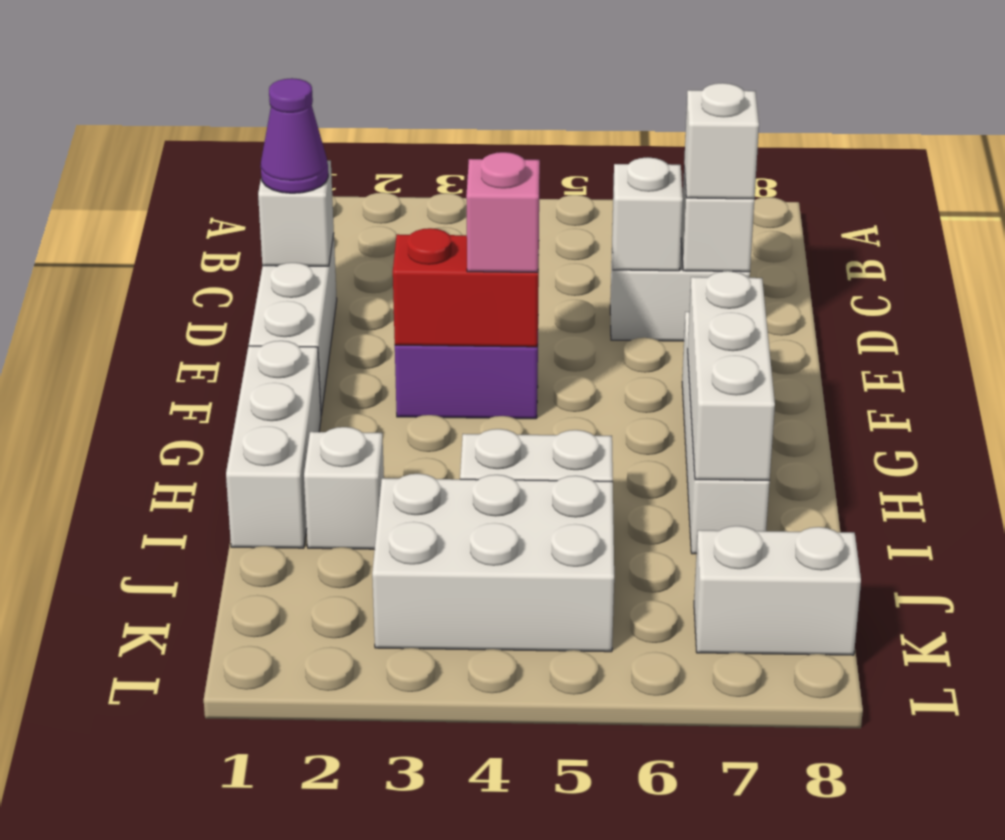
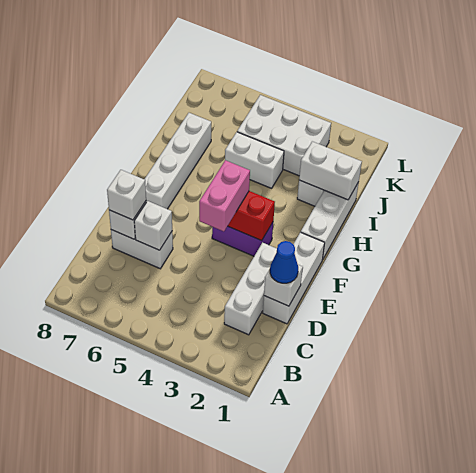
purple cone D1 level 3 -> blue cone D1 level 3
pink brick F4 level 3 -> pink brick E4:F4 level 3
white brick G7:I7 level 2 -> white brick C2:E2 level 1
white brick K7:K8 level 1 -> white brick I1:I2 level 2

